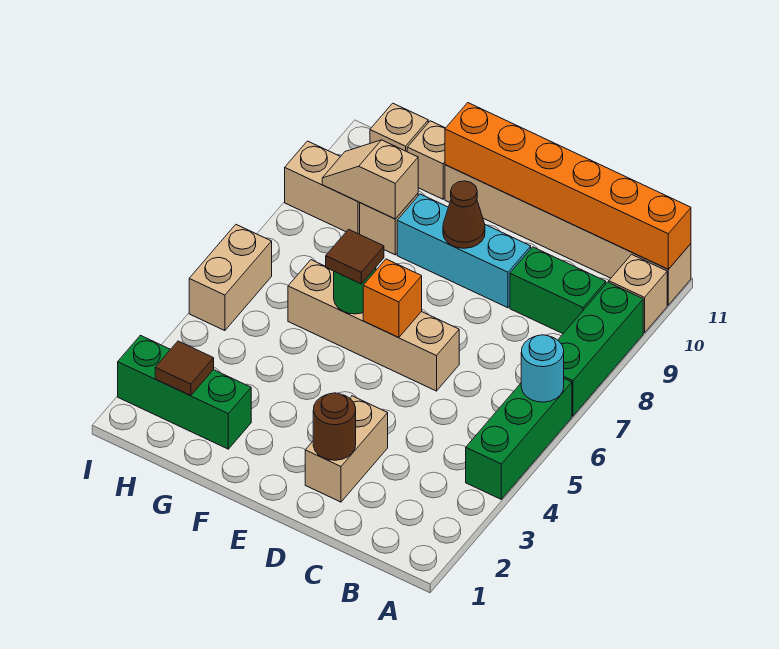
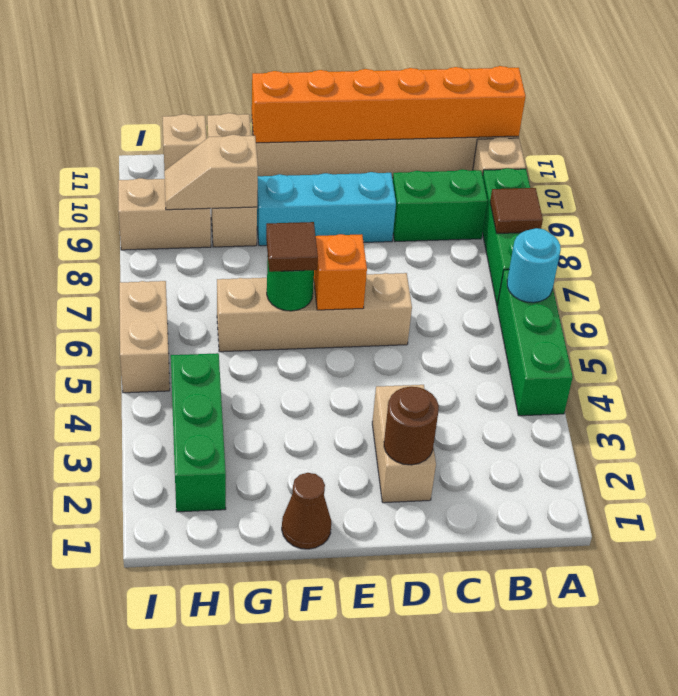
brown cone E9 level 2 -> brown cone F1 level 1
green brick G2:I2 level 1 -> green brick H2:H4 level 1
brown tile H2 level 2 -> brown tile A8 level 2

